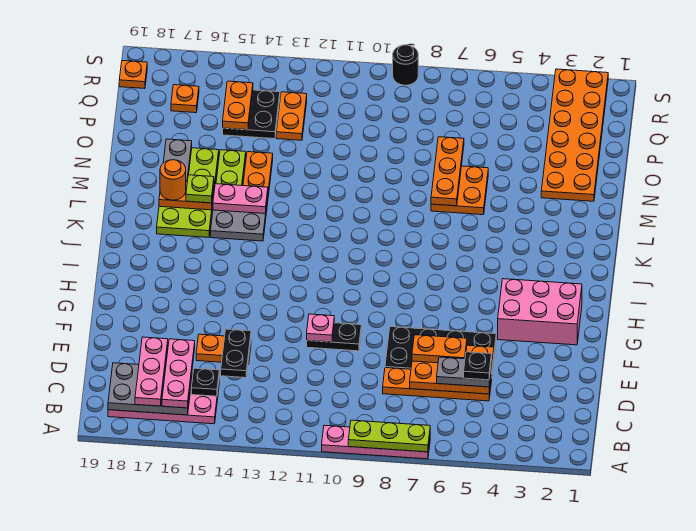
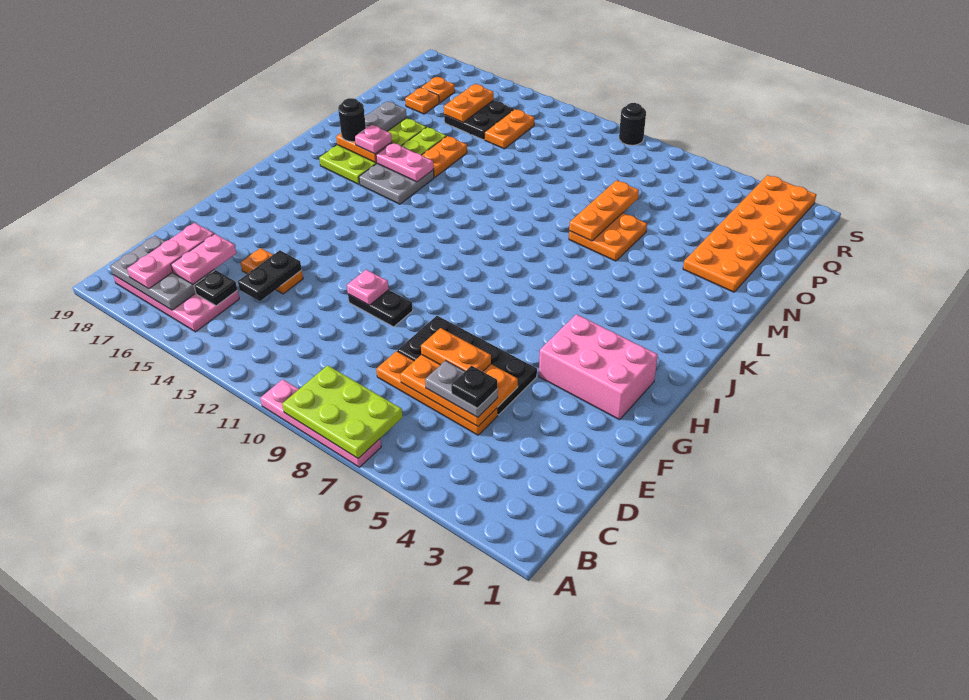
lime plate A7:A9 level 2 -> lime plate A7:B9 level 2
pink plate B16:D16 level 3 -> pink plate C16:D16 level 3
lime plate L16 level 3 -> pink plate L16 level 3
orange round brick L17 level 3 -> black round brick L17 level 3
orange plate R19 level 1 -> orange plate P17 level 1

